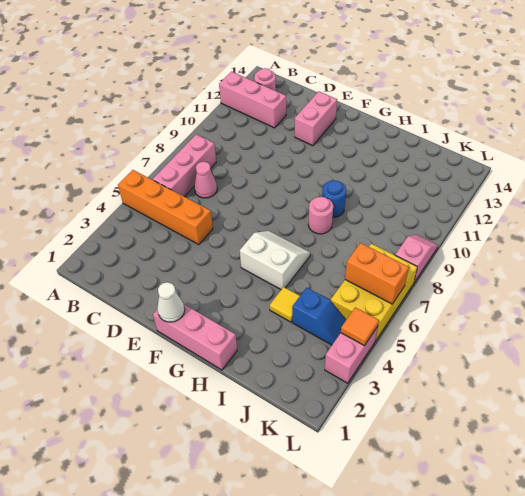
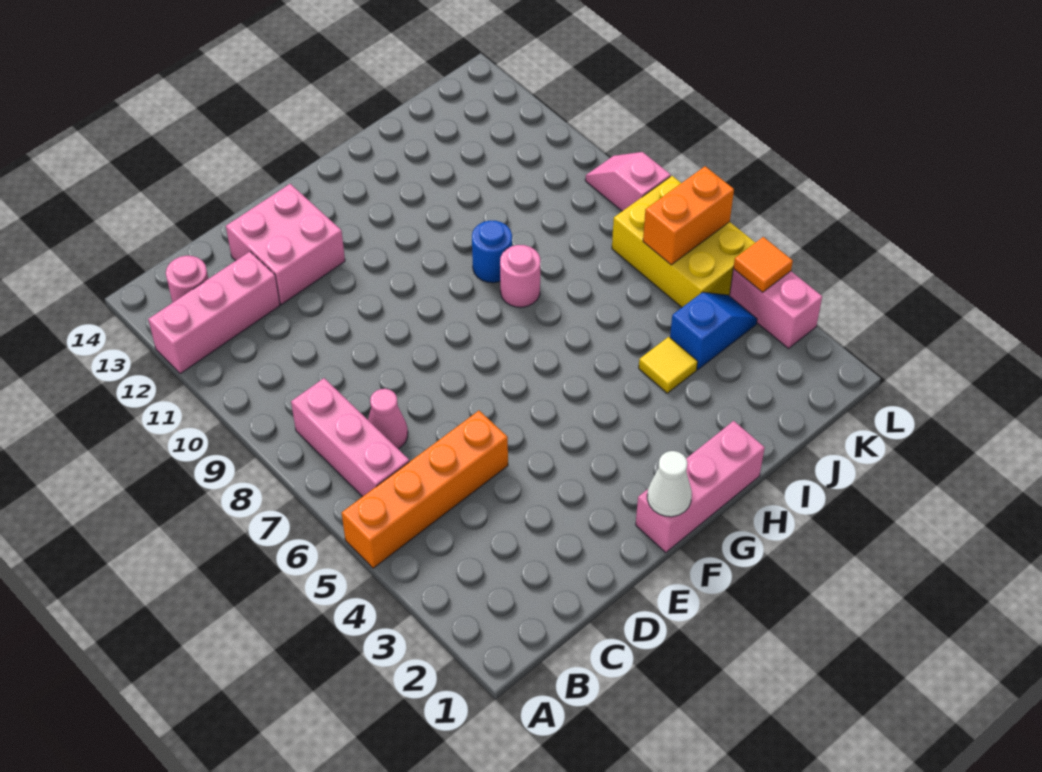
pink brick E12:E13 level 1 -> pink brick D12:E13 level 1
white slope G5:H6 level 1 top 5 -> none

